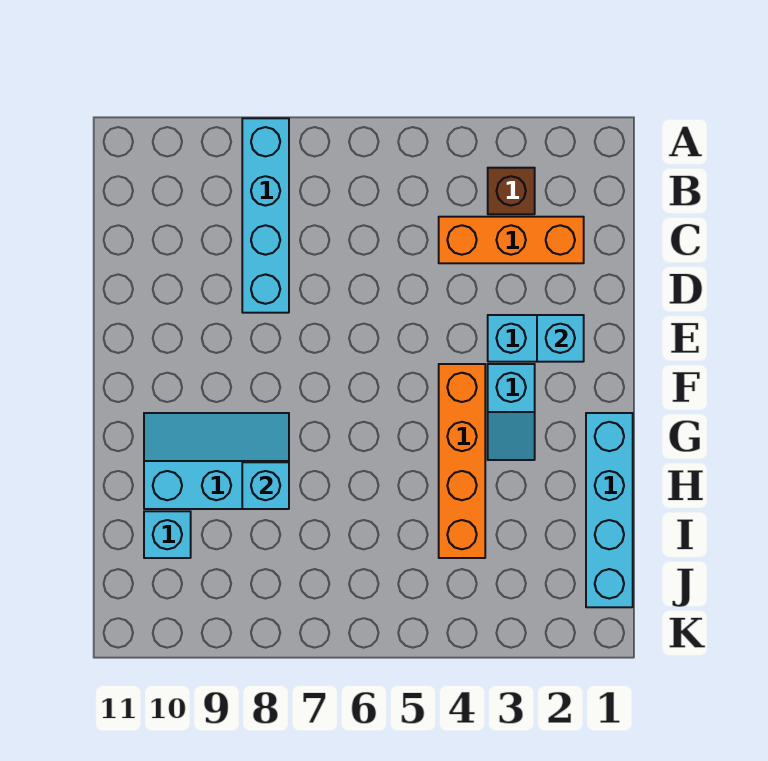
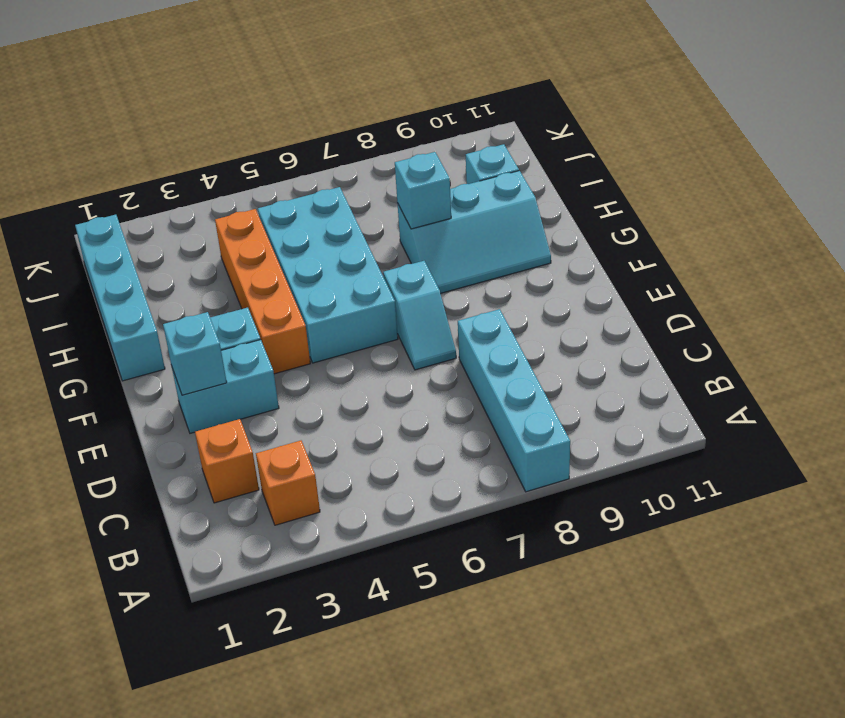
brown brick B3 level 1 -> orange brick B3 level 1
orange brick C2:C4 level 1 -> orange brick C2 level 1
none -> cyan slope E7:F7 level 1 top F
none -> cyan brick F5:I6 level 1

